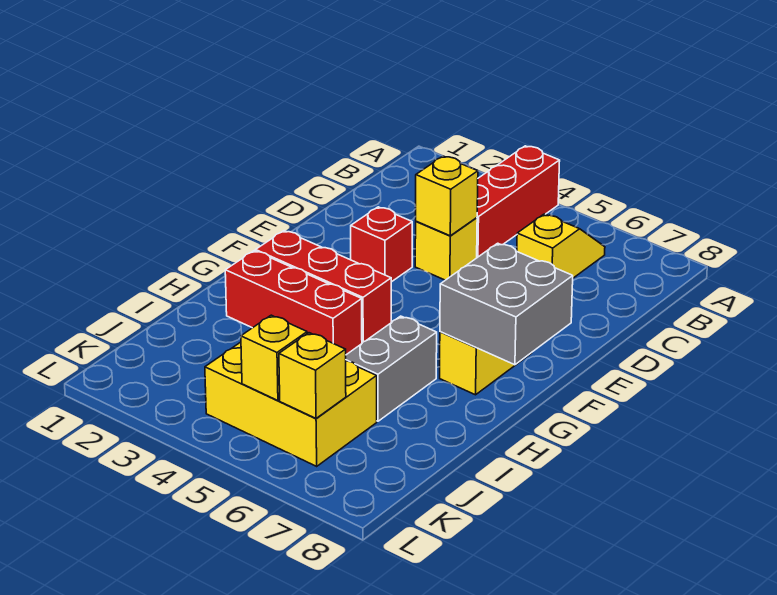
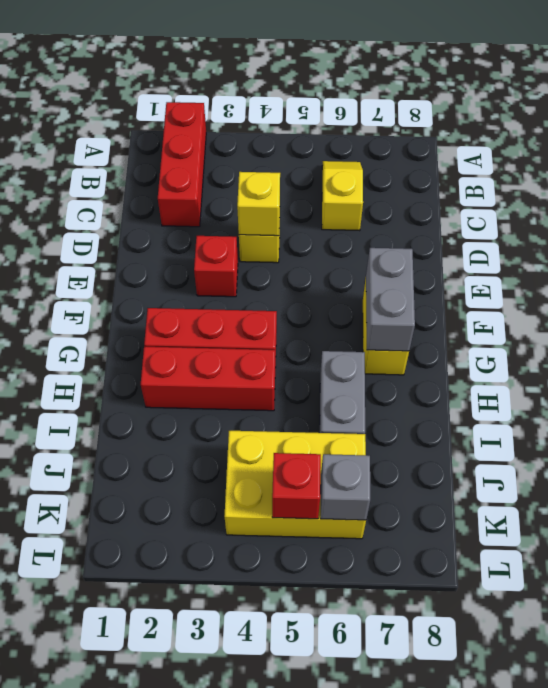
red brick A4:C4 level 1 -> red brick A2:C2 level 1
grey brick F7:G8 level 2 -> grey brick F7:G7 level 2
yellow brick K5 level 2 -> red brick K5 level 2
yellow brick K6 level 2 -> grey brick K6 level 2

